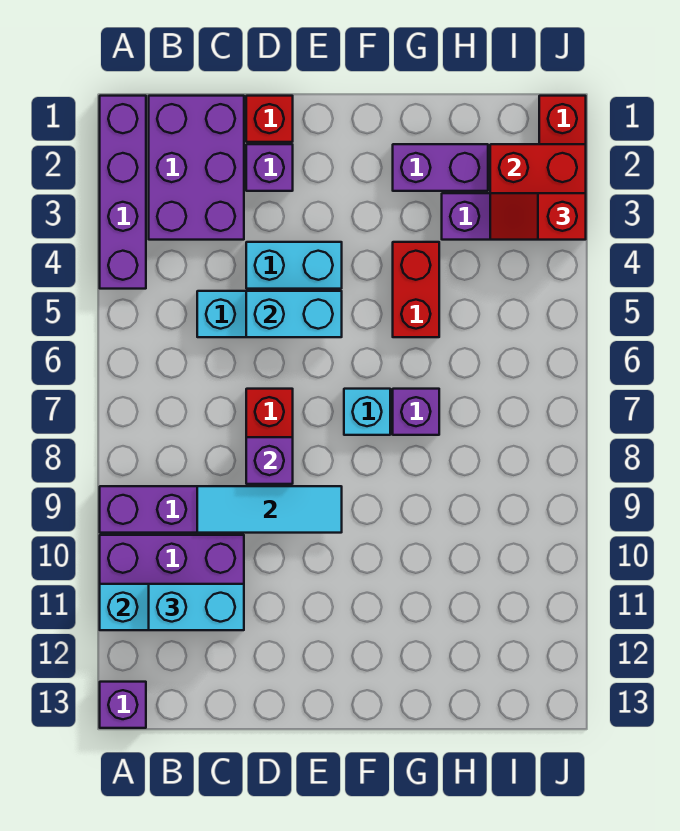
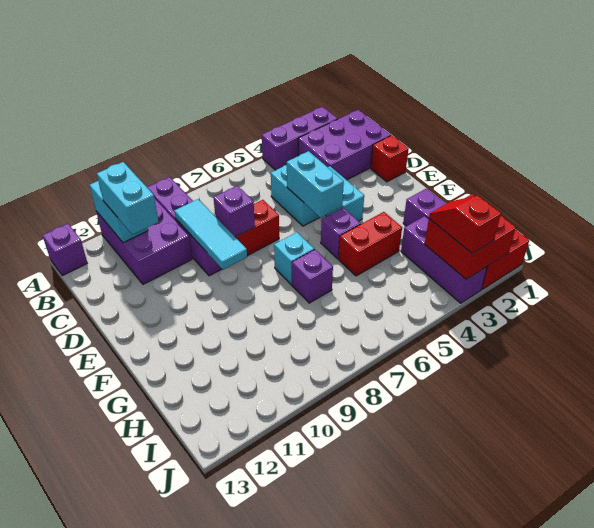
purple brick A1:A4 level 1 -> purple brick A2:A4 level 1
purple brick D2 level 1 -> purple brick F5 level 1

